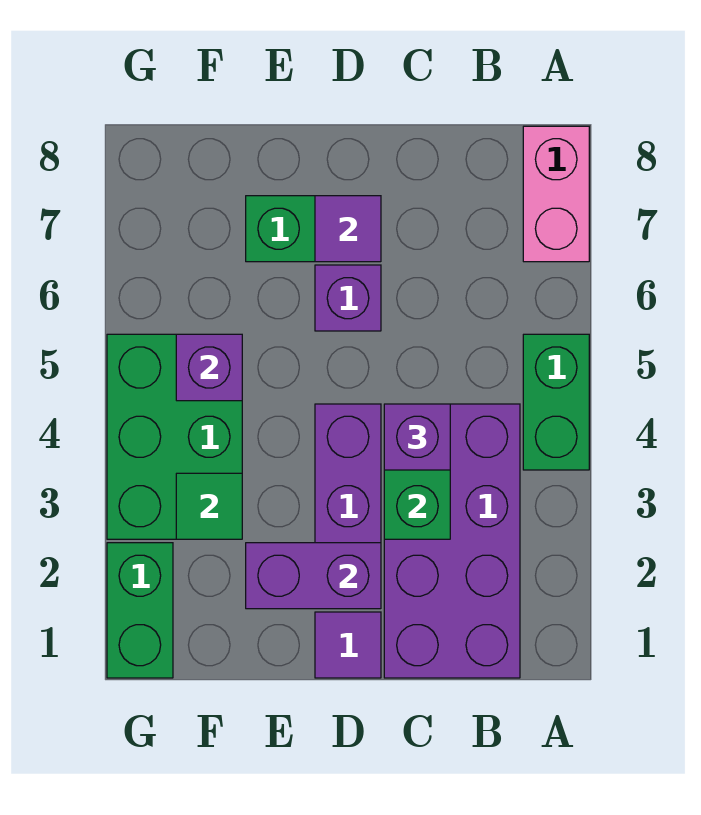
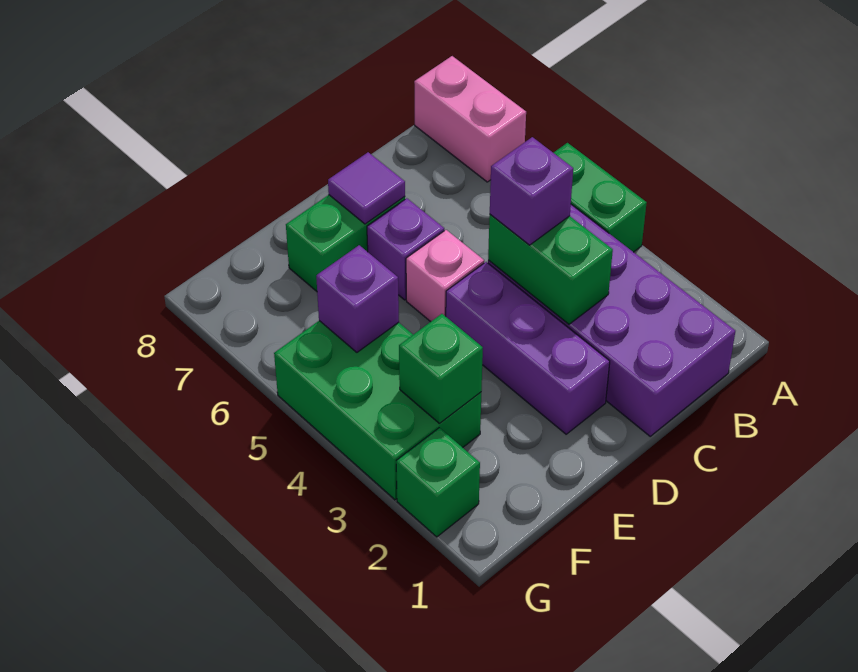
purple tile D1 level 1 -> none
purple brick D2:E2 level 2 -> none
none -> pink brick D5 level 1
green tile F3 level 2 -> green brick F3 level 2
green brick G1:G2 level 1 -> green brick G2 level 1

